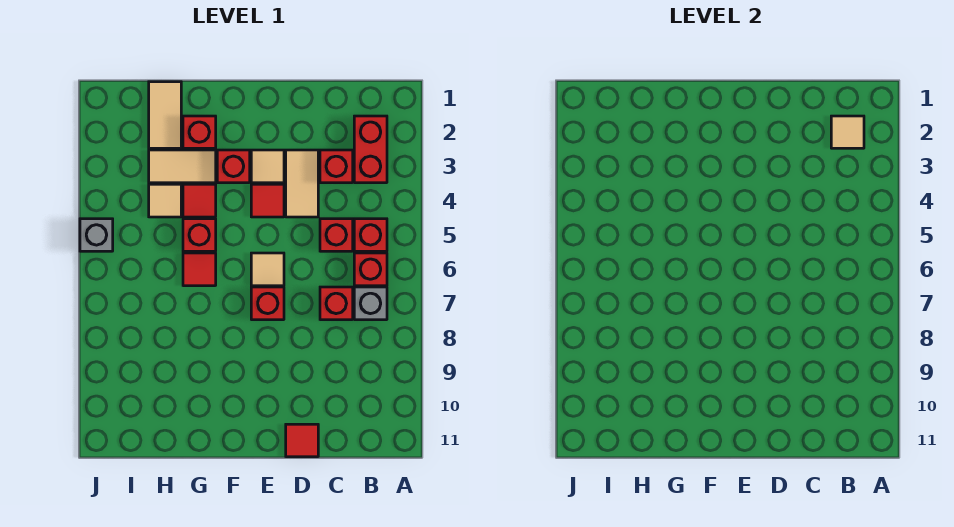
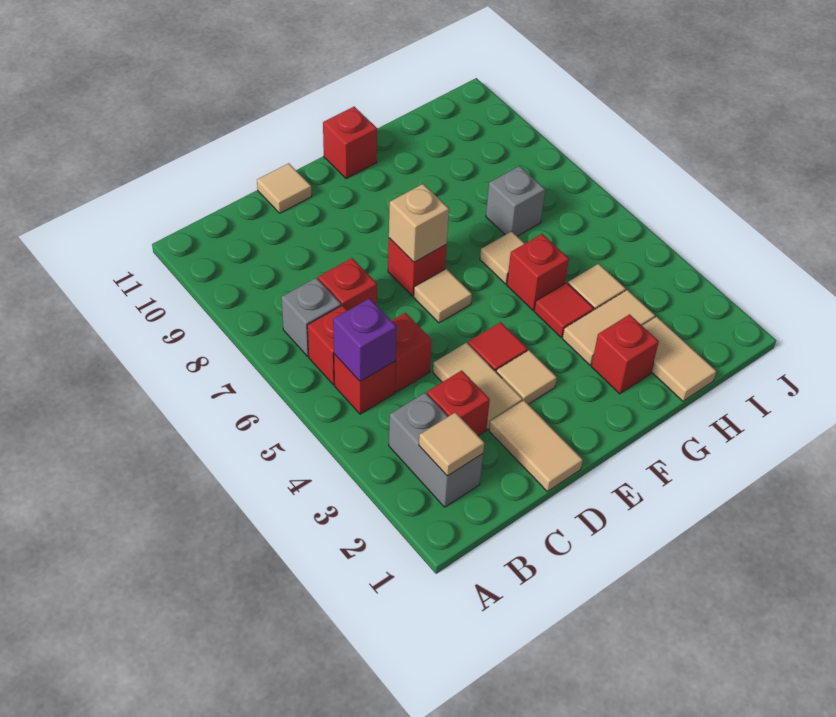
red brick B2:B3 level 1 -> grey brick B2:B3 level 1
none -> purple brick B5 level 2
none -> tan tile D1:D2 level 1
red tile D11 level 1 -> tan tile D11 level 1
none -> tan brick E7 level 2
red brick F3 level 1 -> red brick F11 level 1
red tile G6 level 1 -> tan tile G6 level 1
grey brick J5 level 1 -> grey brick H7 level 1

